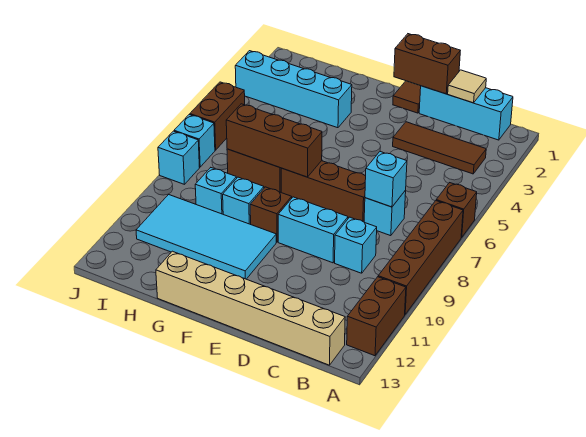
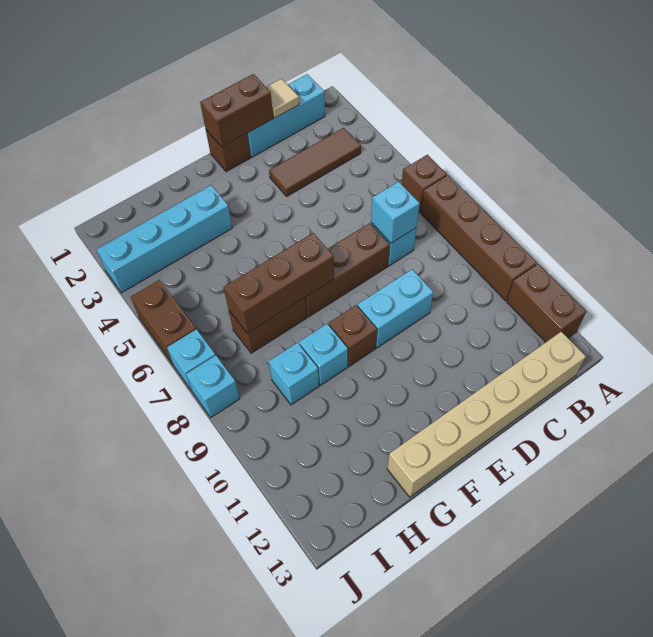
cyan brick C9 level 1 -> none
brown tile E1 level 1 -> brown brick E1 level 1
cyan tile F10:I11 level 1 -> none

